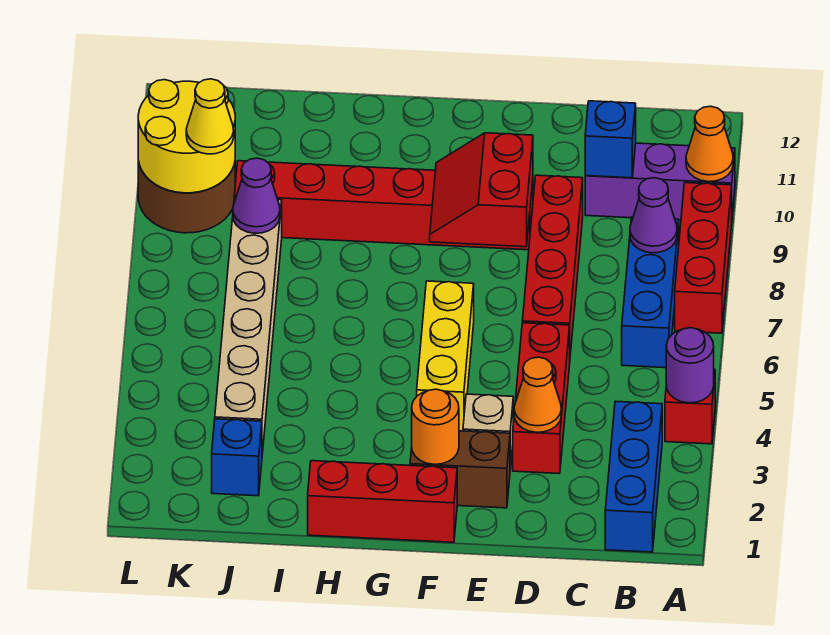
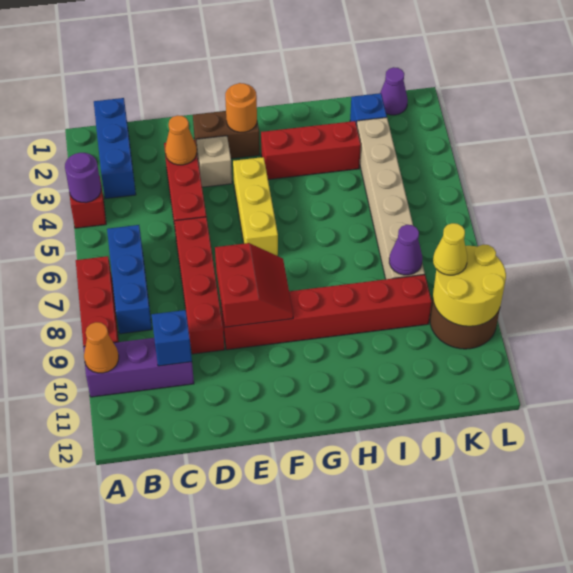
purple cone B8 level 2 -> purple cone K1 level 1
red brick F1:H1 level 1 -> red brick G3:I3 level 1

